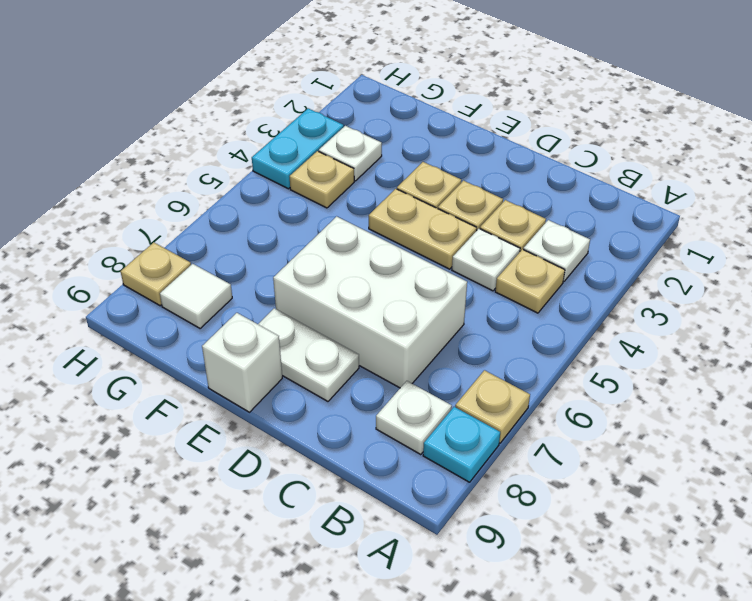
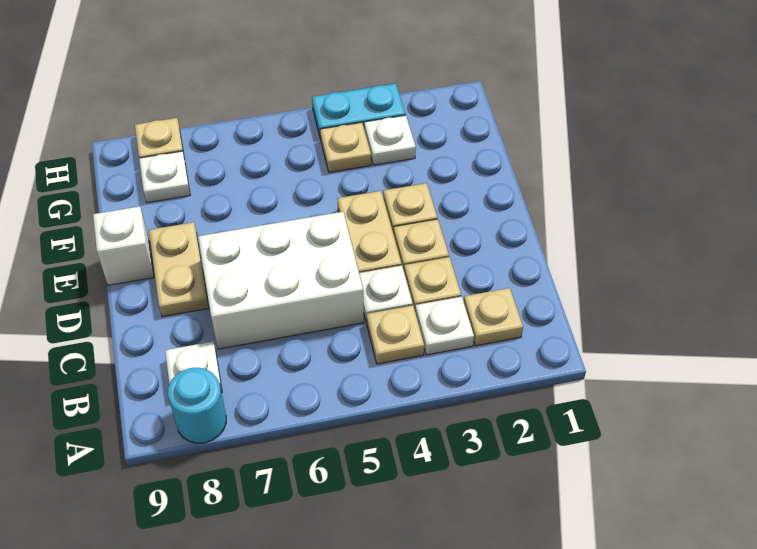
tan plate A7 level 1 -> tan plate B2 level 1
cyan plate A8 level 1 -> cyan round brick A8 level 1
white brick C6:E7 level 1 -> white brick C5:D7 level 1
white plate D8:E8 level 1 -> tan plate D8:E8 level 1
white tile G8 level 1 -> white plate G8 level 1

